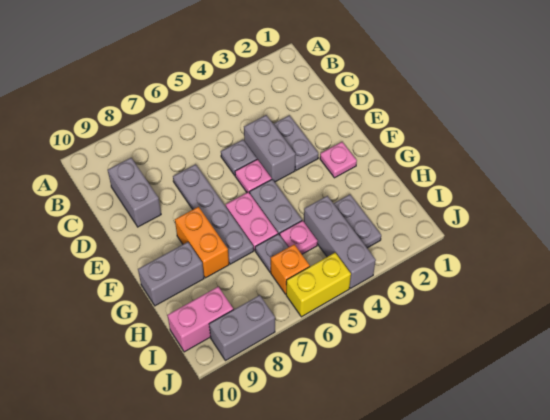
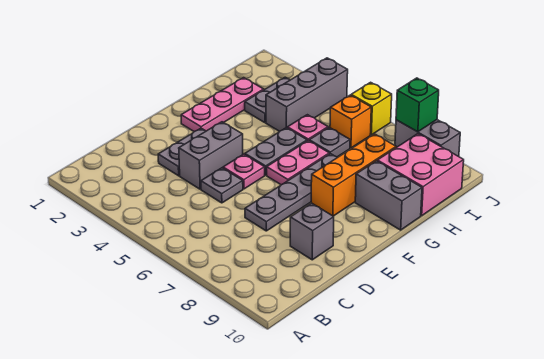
grey brick C9:D9 level 1 -> grey brick D9 level 1
pink plate F2 level 1 -> pink plate F2:H2 level 1
orange brick F8:G8 level 1 -> orange brick F8:H8 level 1
pink brick I9:I10 level 1 -> pink brick H9:I10 level 1
yellow brick J5:J6 level 1 -> yellow brick J6 level 1
none -> green brick J8 level 2

